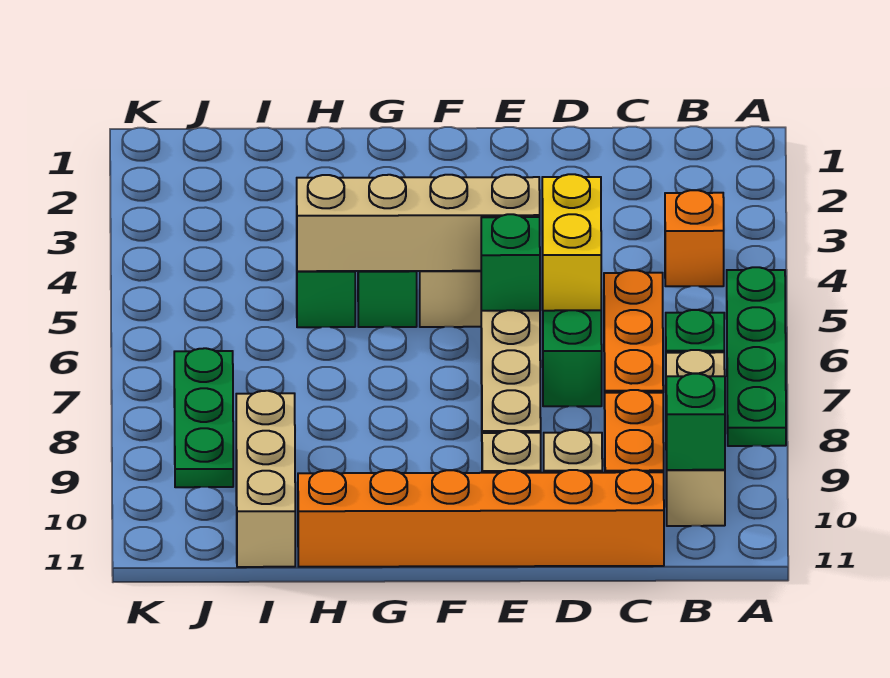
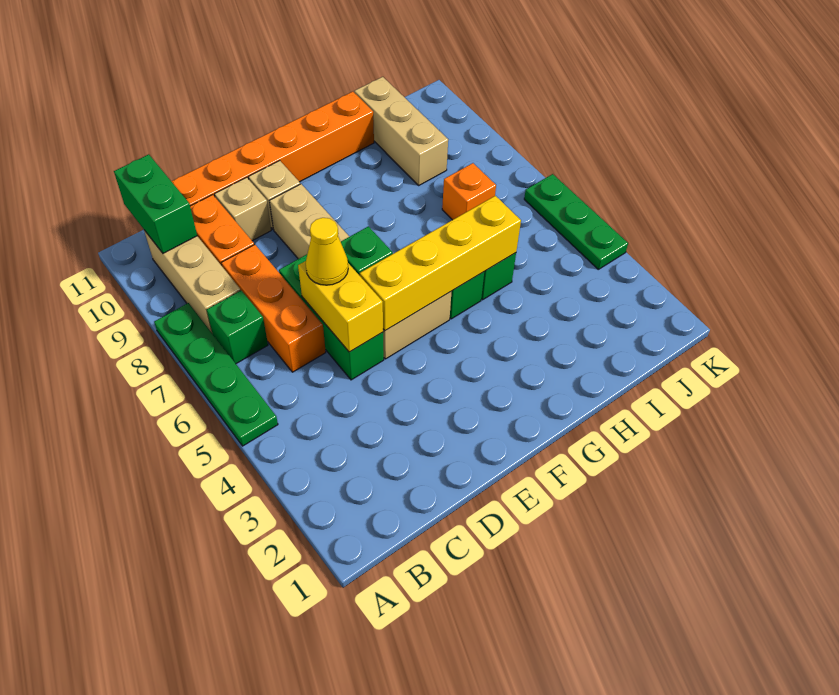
orange brick B4 level 1 -> orange brick I7 level 1
green brick B10 level 2 -> green brick B10:B11 level 2
none -> yellow cone D6 level 3
tan brick E5:H5 level 2 -> yellow brick E5:H5 level 2
green plate J7:J9 level 1 -> green plate K4:K6 level 1

